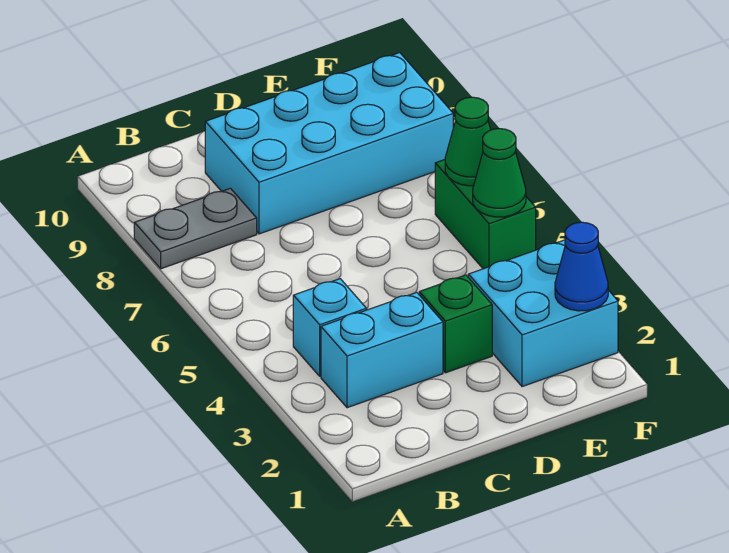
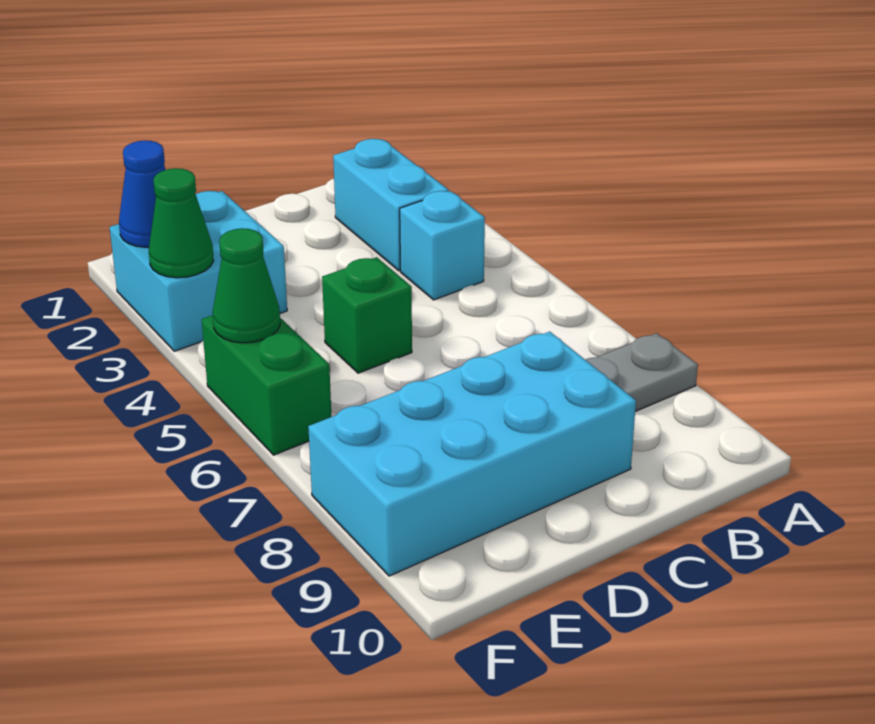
cyan brick B3:C3 level 1 -> cyan brick B2:B3 level 1
green brick D3 level 1 -> green brick D5 level 1
green cone F6 level 2 -> green cone F3 level 2

